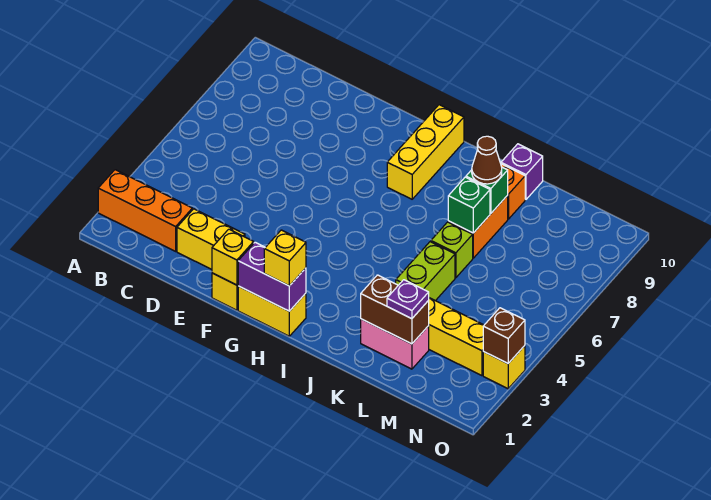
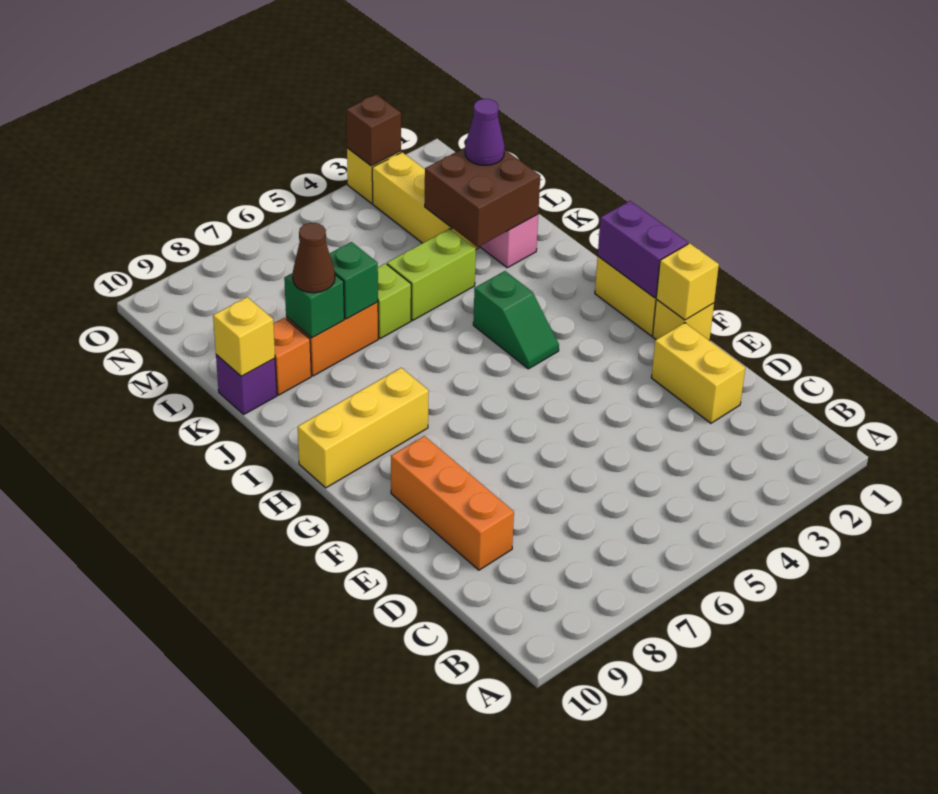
orange brick A2:C2 level 1 -> orange brick D9:F9 level 1
yellow brick H1 level 3 -> yellow brick K10 level 2
none -> green slope H4:I4 level 1 top I
brown brick K2:L2 level 2 -> brown brick K2:L3 level 2
purple plate L2 level 3 -> purple cone L2 level 3

